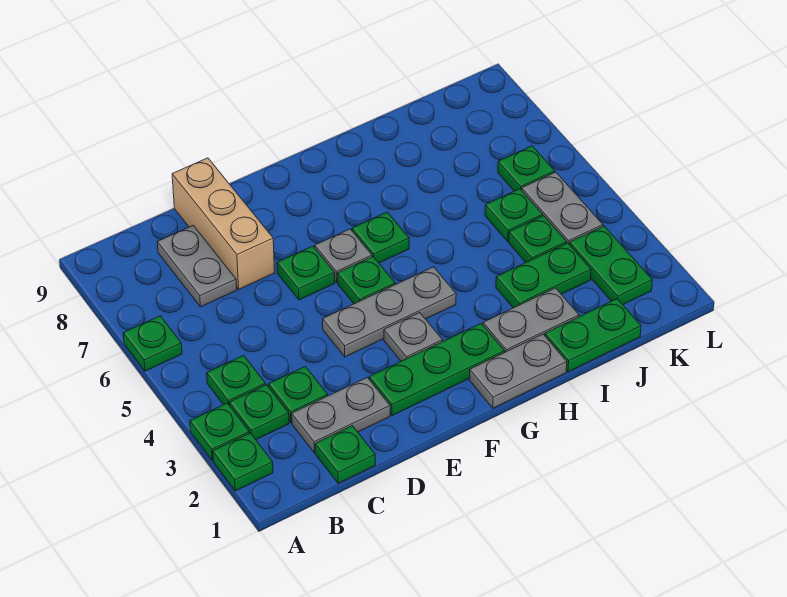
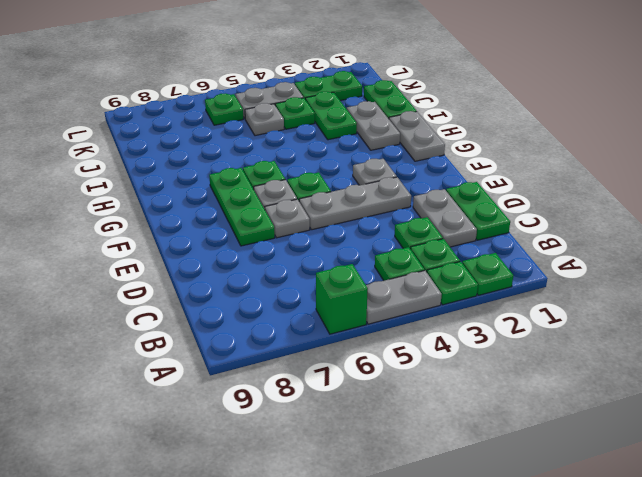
green plate A6 level 1 -> green brick A6 level 1
green plate C1 level 1 -> green plate C1:D1 level 1
grey plate C7:C8 level 1 -> grey plate A4:A5 level 1
tan brick D7:D9 level 1 -> none
green plate E2:G2 level 1 -> green plate E7:G7 level 1
grey plate E4:G4 level 1 -> grey plate E3:E5 level 1
green plate E6 level 1 -> grey plate E6 level 1
green plate J5 level 1 -> grey plate J5 level 1

